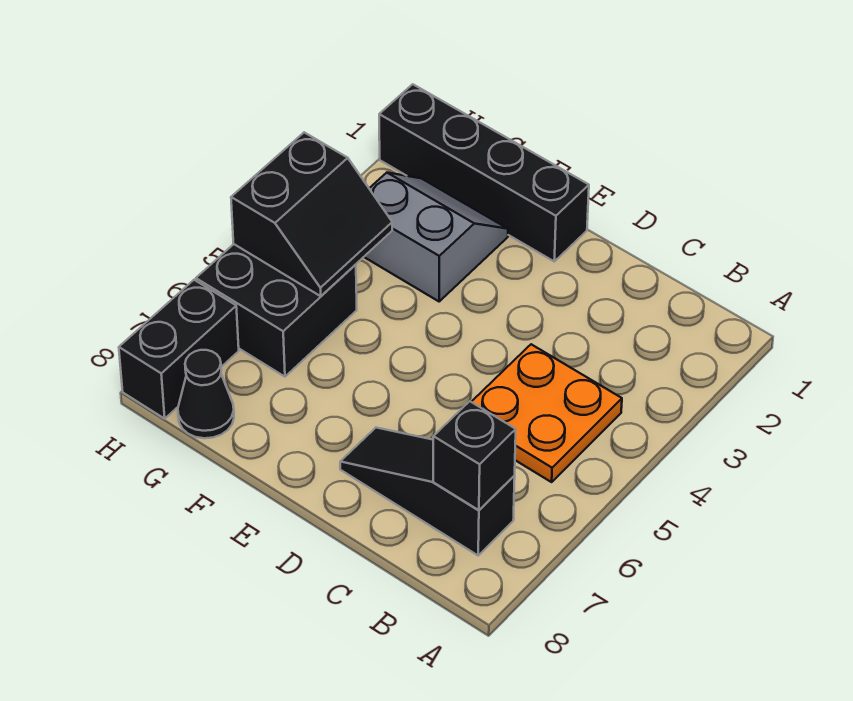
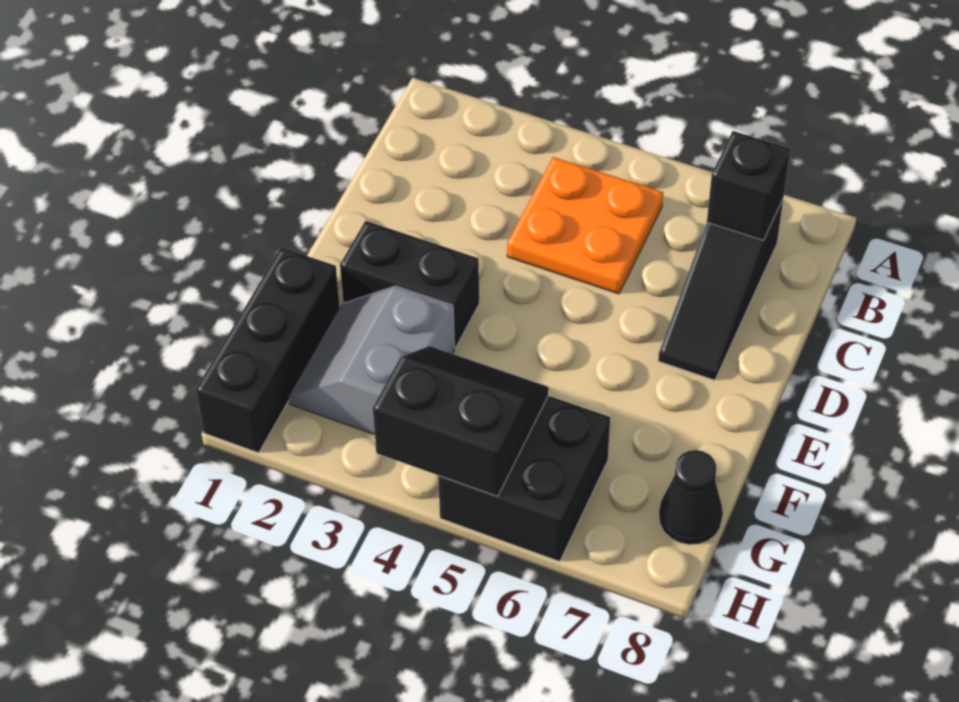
black brick E1:H1 level 1 -> black brick F1:H1 level 1
black brick H7:H8 level 1 -> black brick E2:E3 level 1

